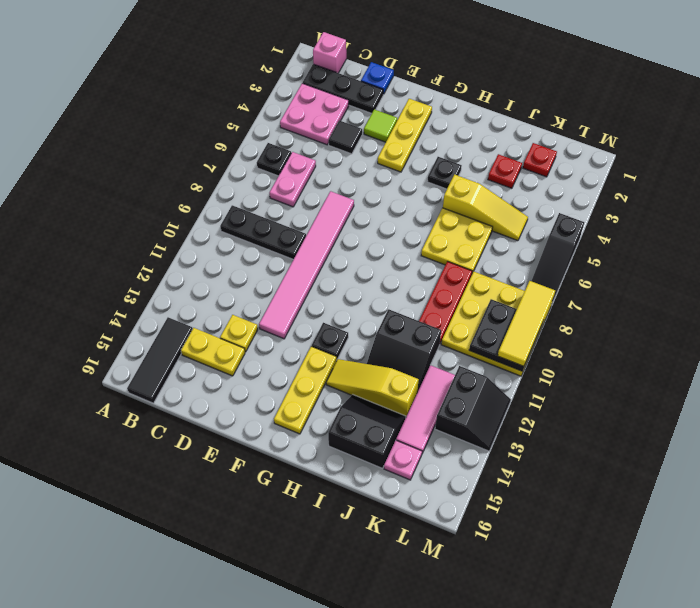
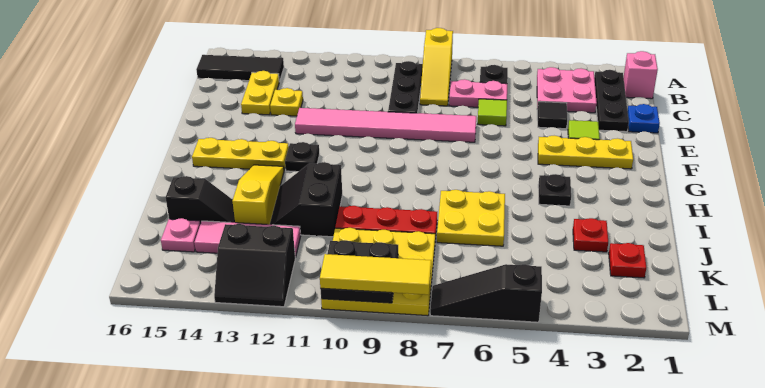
none -> lime tile D6 level 1
yellow slope I5:K5 level 1 top I -> yellow slope A8:C8 level 1 top A
black slope I14:J15 level 1 top 15 -> black slope J14:J15 level 1 top 15

